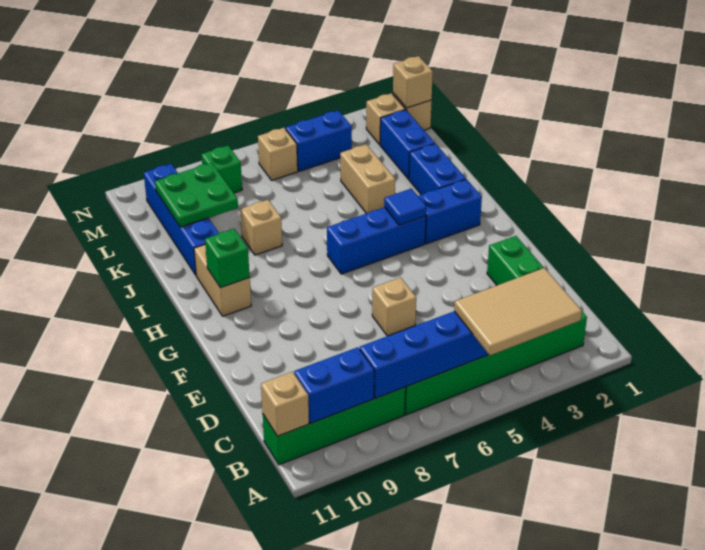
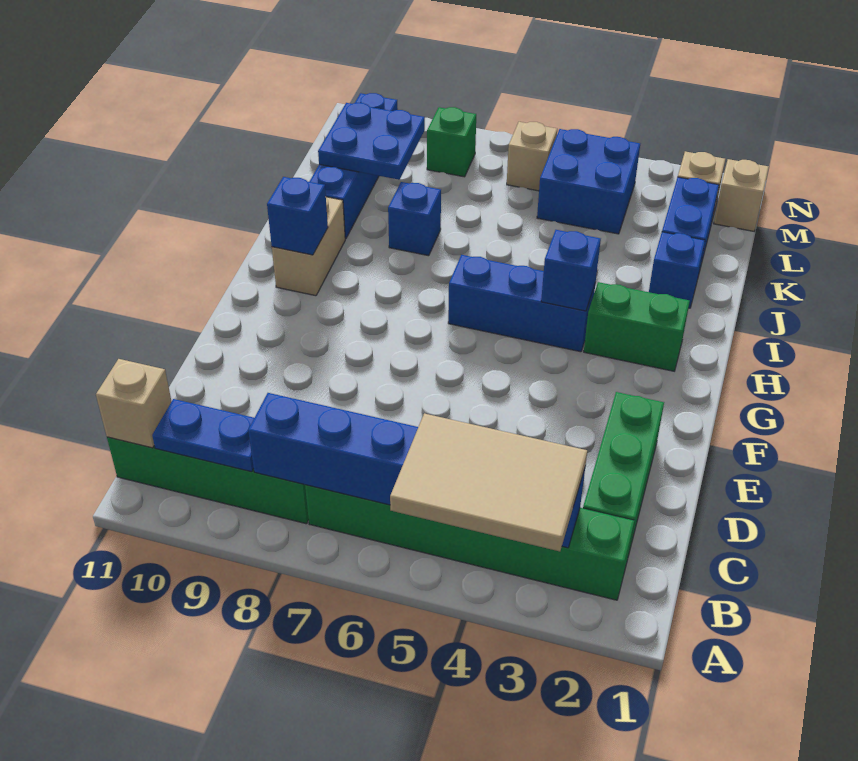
blue brick B9:B10 level 2 -> blue plate B9:B10 level 2
tan brick E6 level 1 -> none
blue brick H2:H3 level 1 -> green brick H2:H3 level 1
blue tile H4 level 2 -> blue brick H4 level 2
green brick H10 level 2 -> blue brick H10 level 2
blue brick I2:J2 level 1 -> blue brick J2 level 1
tan brick J4:K4 level 1 -> none
tan brick J8 level 1 -> blue brick J8 level 1
green plate K9:L10 level 2 -> blue plate K9:L10 level 2
tan brick M1 level 2 -> none
blue brick M4:M5 level 1 -> blue brick L4:M5 level 1

